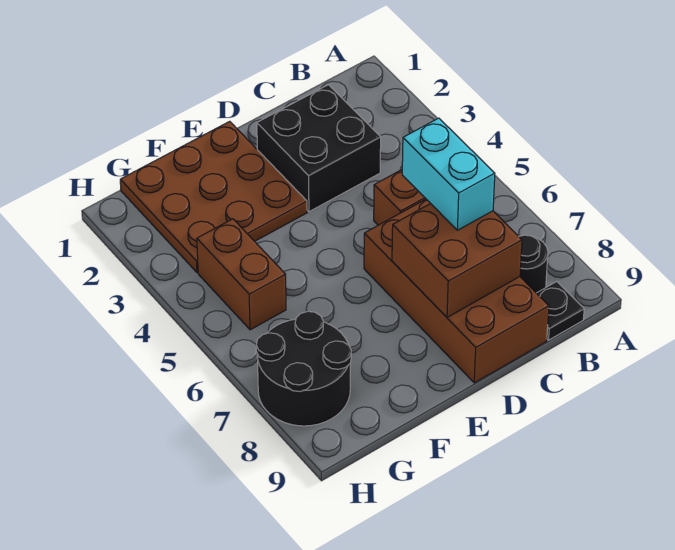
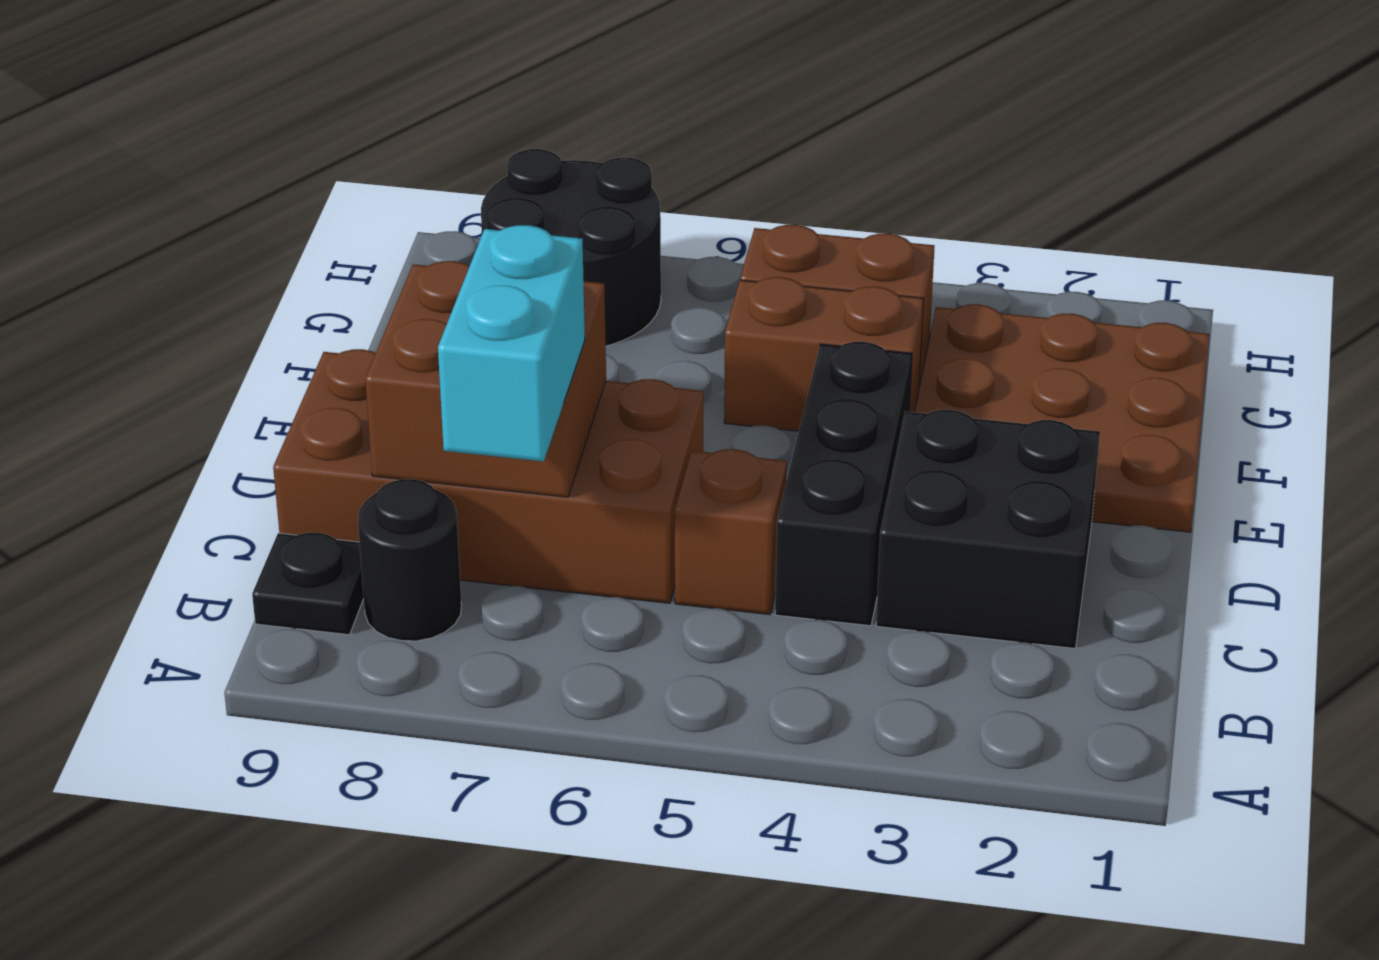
none -> black brick C4:E4 level 1
cyan brick C6:C7 level 3 -> cyan brick B7:C7 level 3
none -> brown brick F4:F5 level 1

